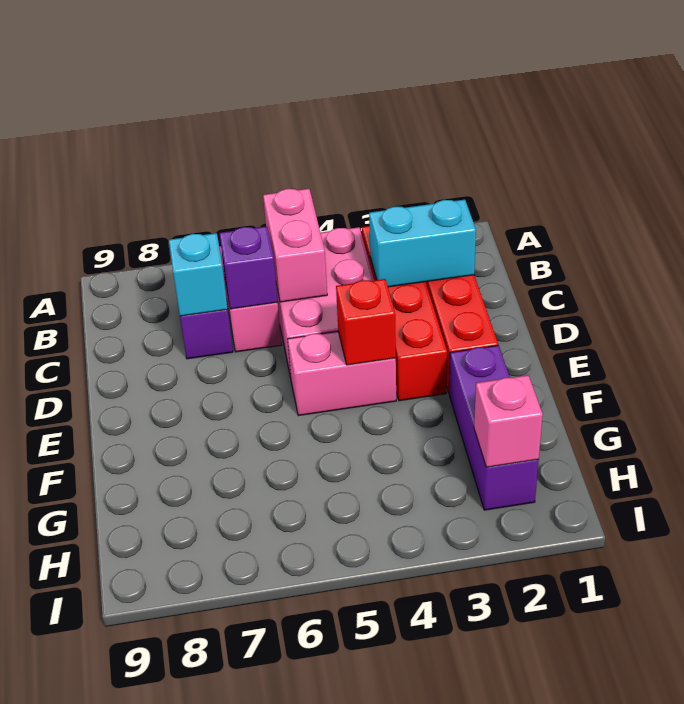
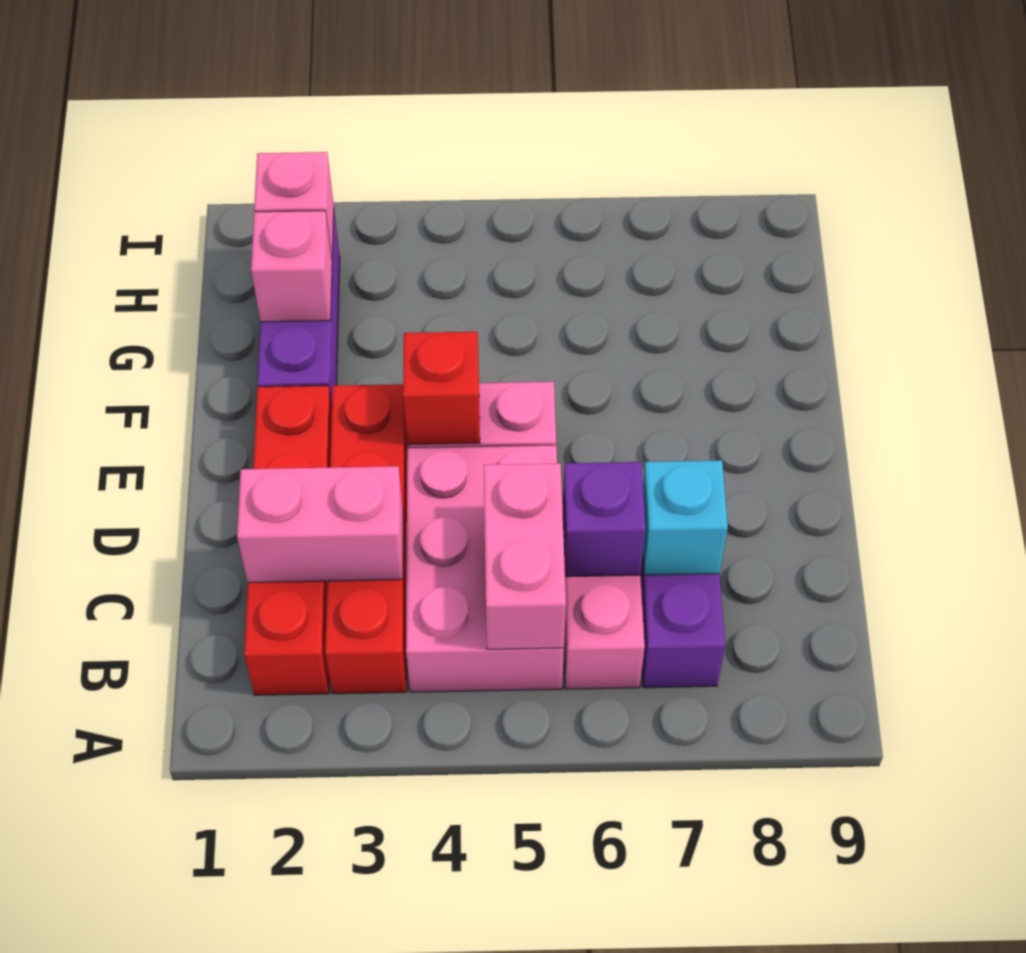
cyan brick C2:C3 level 2 -> pink brick C2:C3 level 2
none -> pink brick G2 level 2

